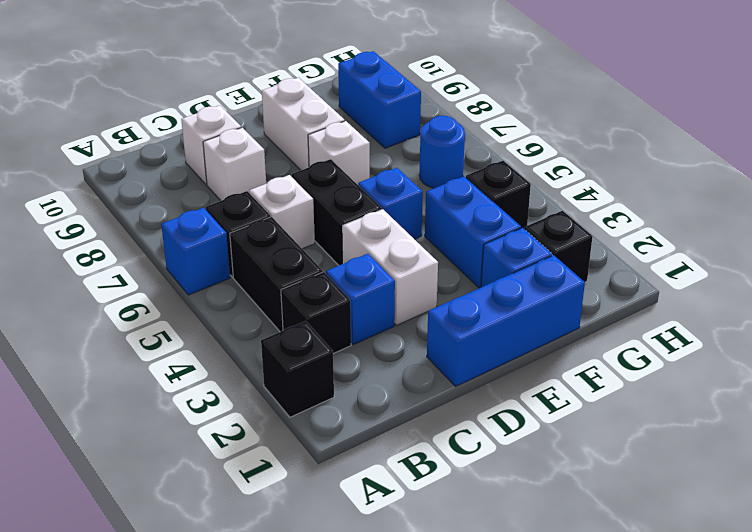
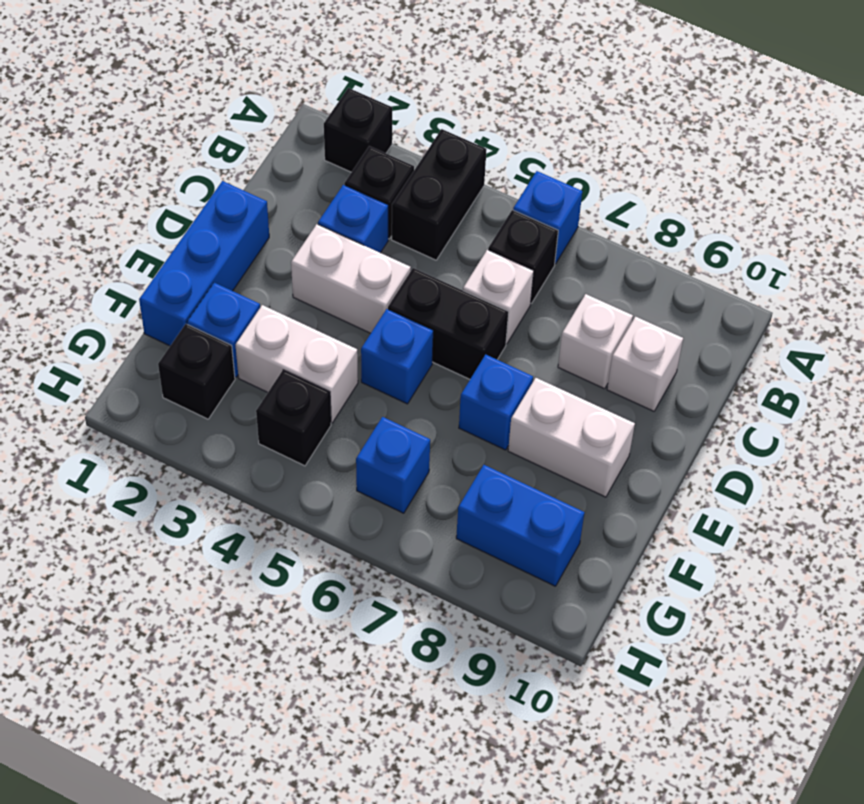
black brick B4:B5 level 1 -> black brick A4:B4 level 1
white brick E7 level 1 -> blue brick E7 level 1
blue brick F3:F4 level 1 -> white brick F3:F4 level 1
blue round brick G6 level 1 -> blue brick G6 level 1

